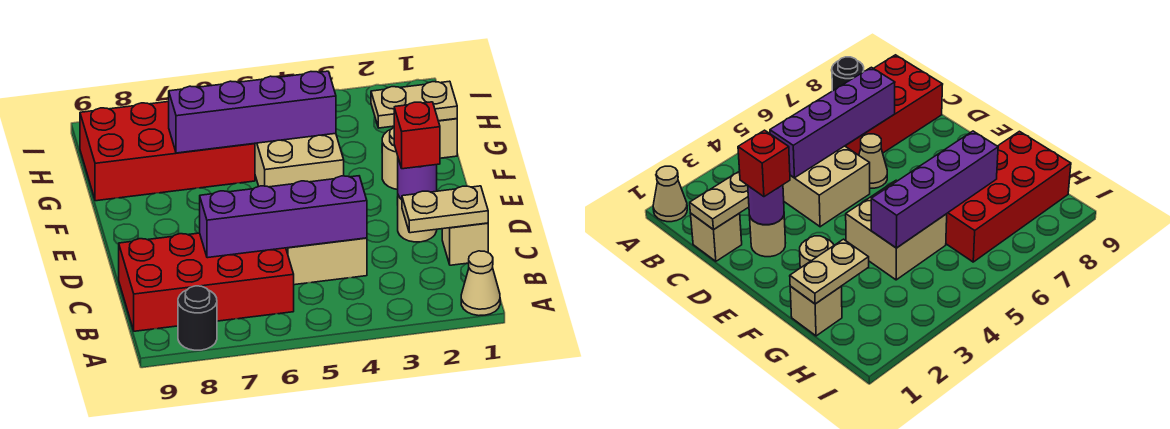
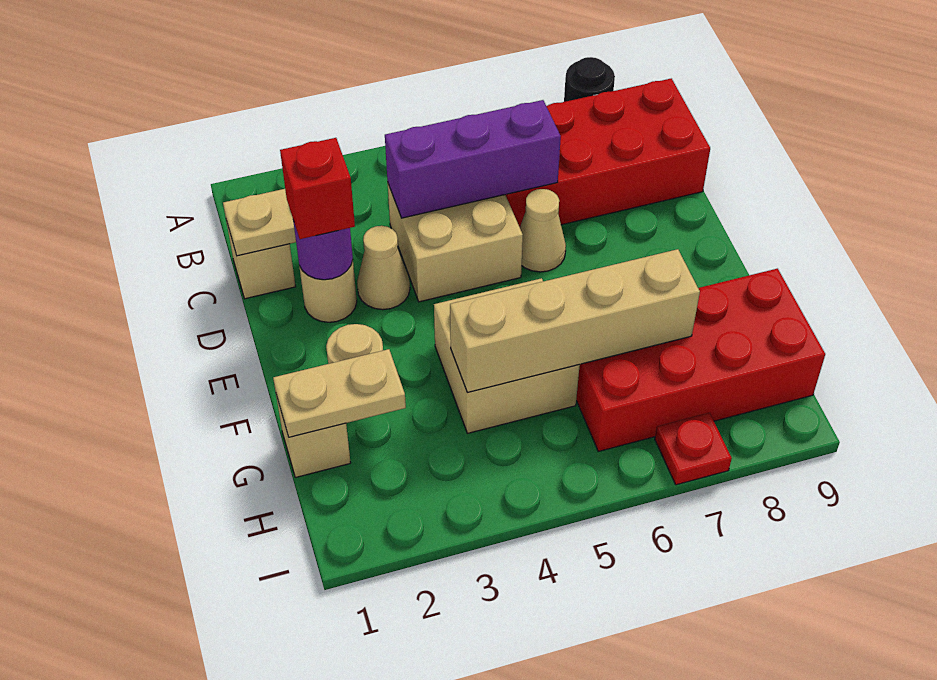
tan cone A1 level 1 -> tan cone D3 level 1
purple brick C4:C7 level 2 -> purple brick C4:C6 level 2
purple brick G4:G7 level 2 -> tan brick G4:G7 level 2
none -> red plate I7 level 1

